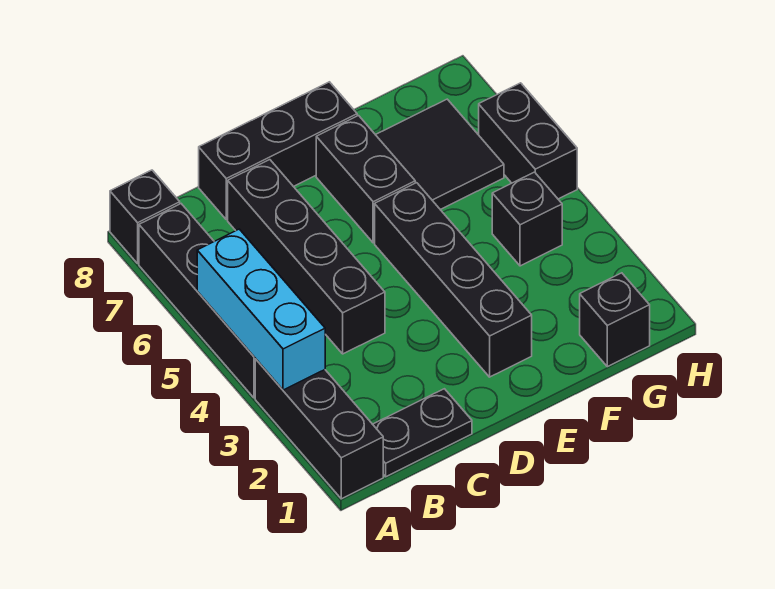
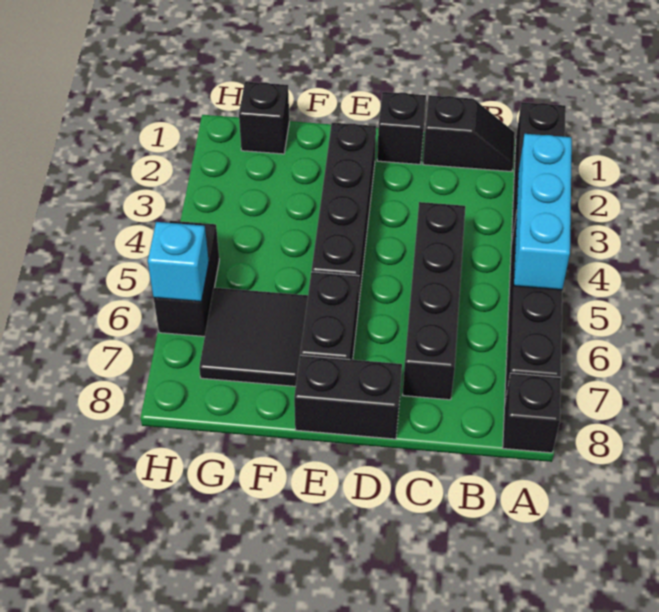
black plate B1:C1 level 1 -> black slope B1:C1 level 1 top C
black brick C8:E8 level 1 -> black brick D8:E8 level 1
black brick G4 level 1 -> black brick D1 level 1
none -> cyan brick H6 level 2

